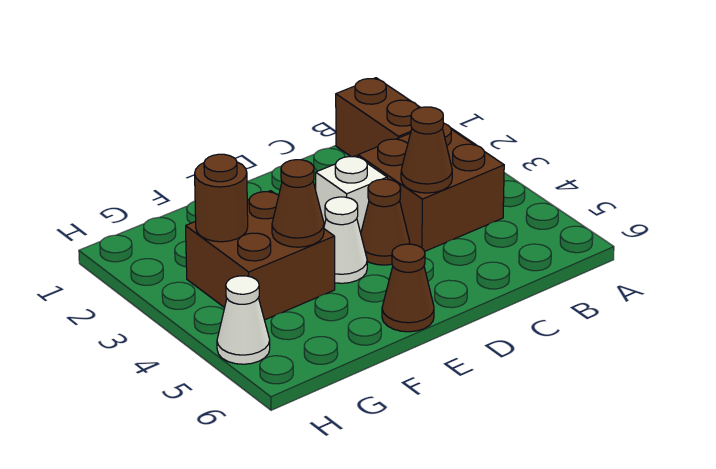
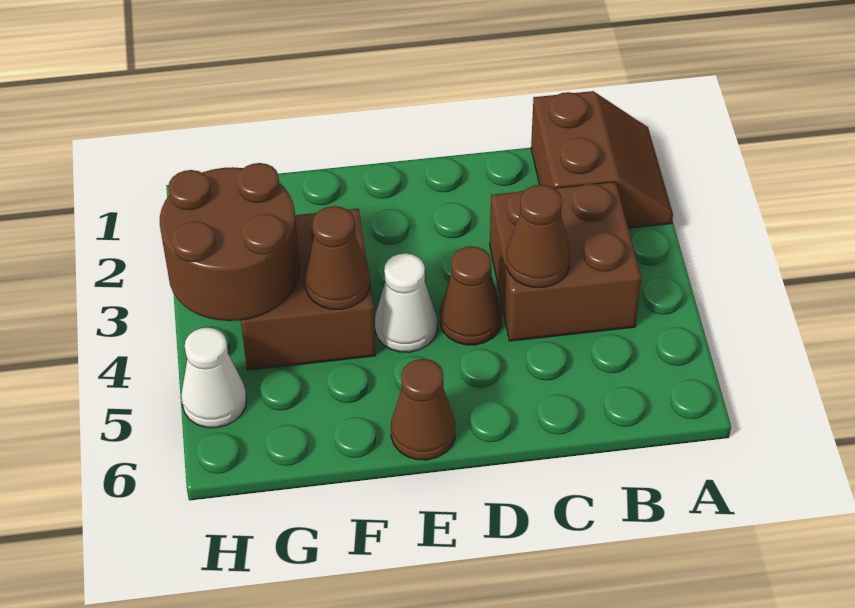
white brick D3 level 1 -> none
brown round brick G3 level 2 -> brown round brick G3:H4 level 2

